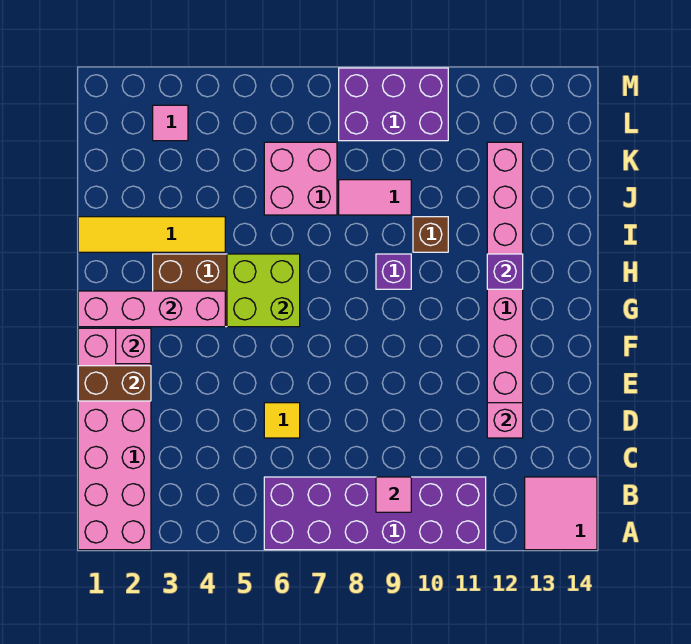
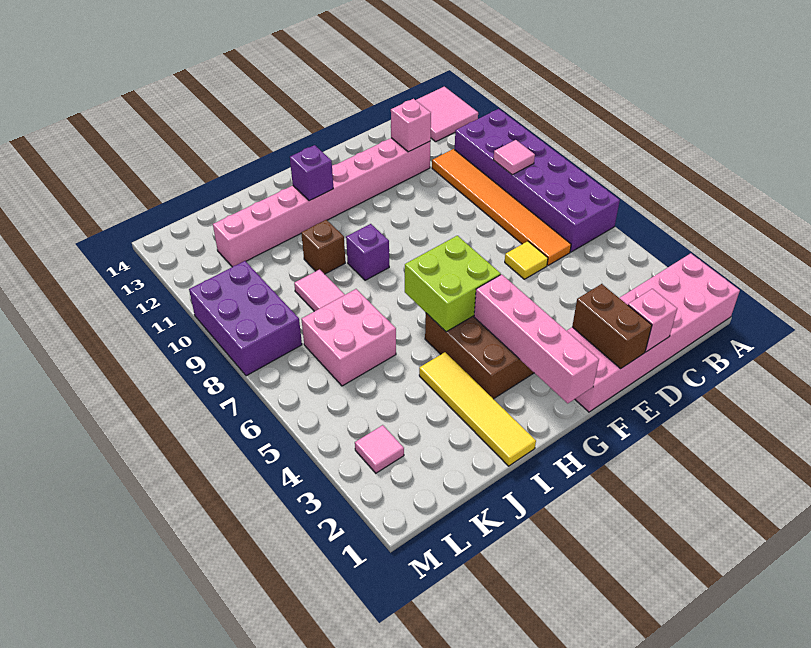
none -> orange tile C6:C11 level 1
pink brick F2 level 2 -> pink brick D1 level 2

